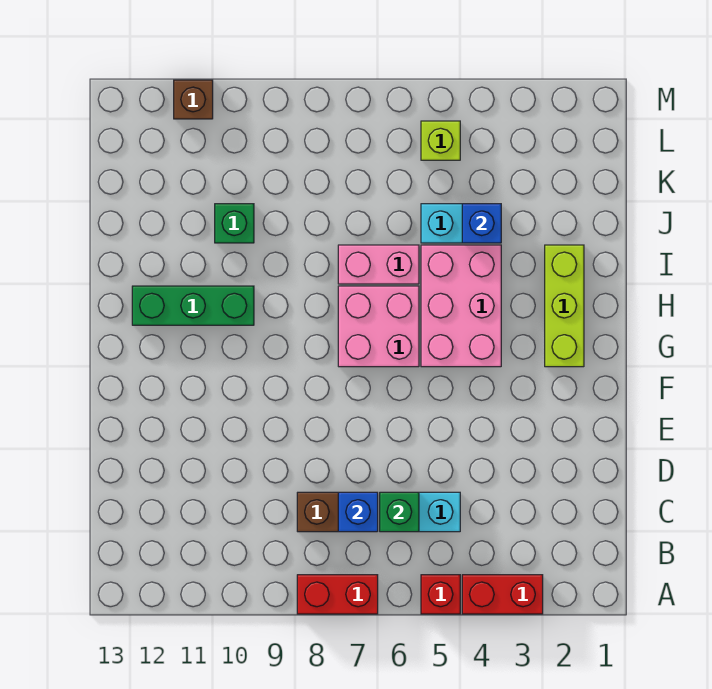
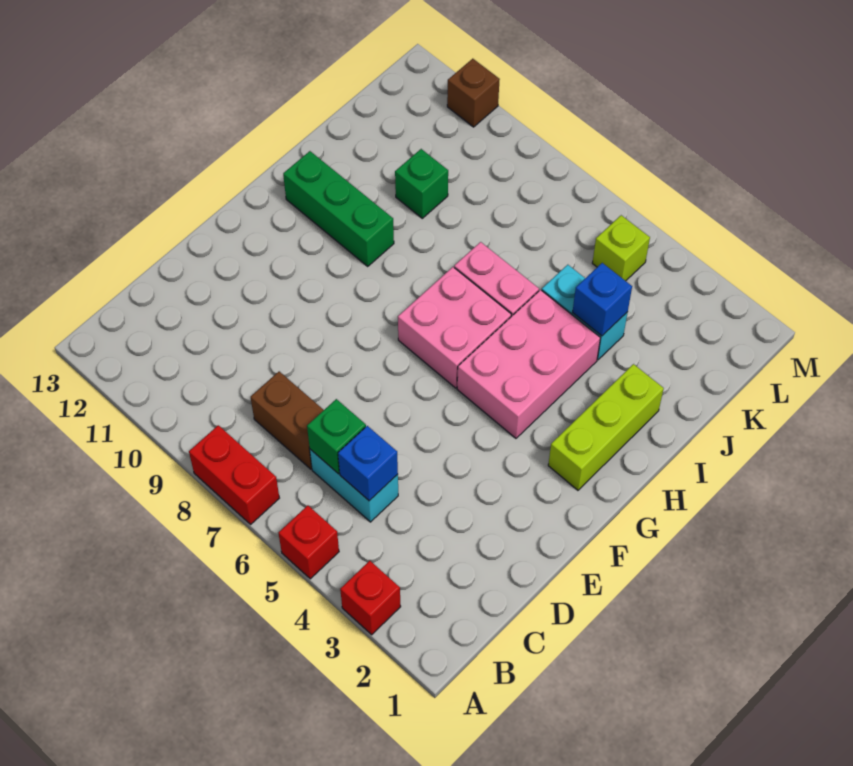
red brick A3:A4 level 1 -> red brick A3 level 1
blue brick C7 level 2 -> blue brick C5 level 2

